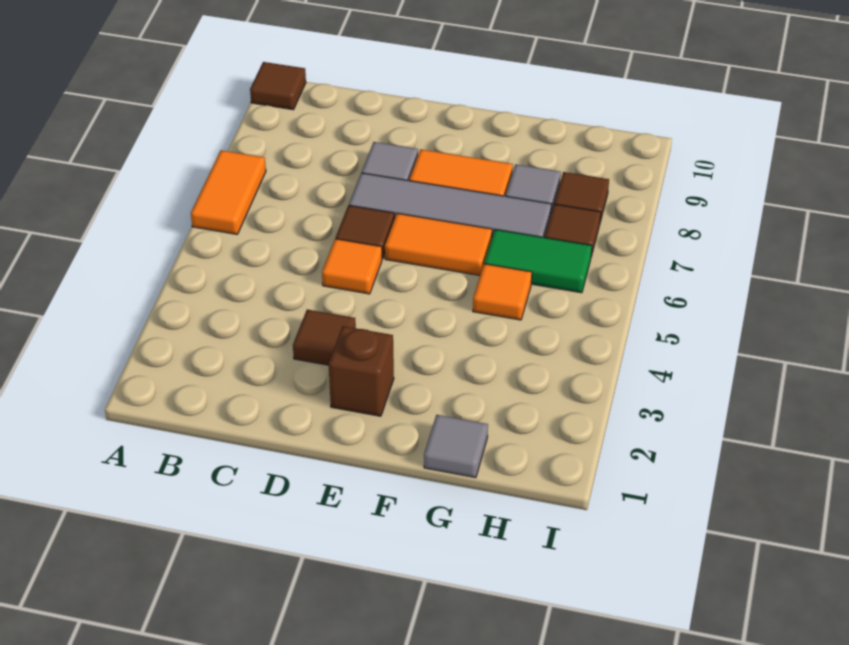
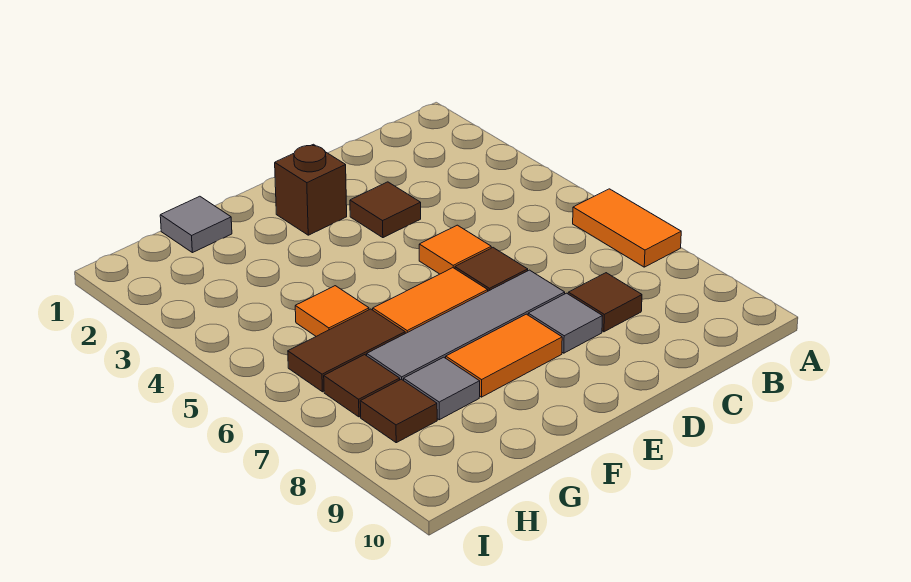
brown tile A10 level 1 -> brown tile C8 level 1
green tile G6:H6 level 1 -> brown tile G6:H6 level 1

